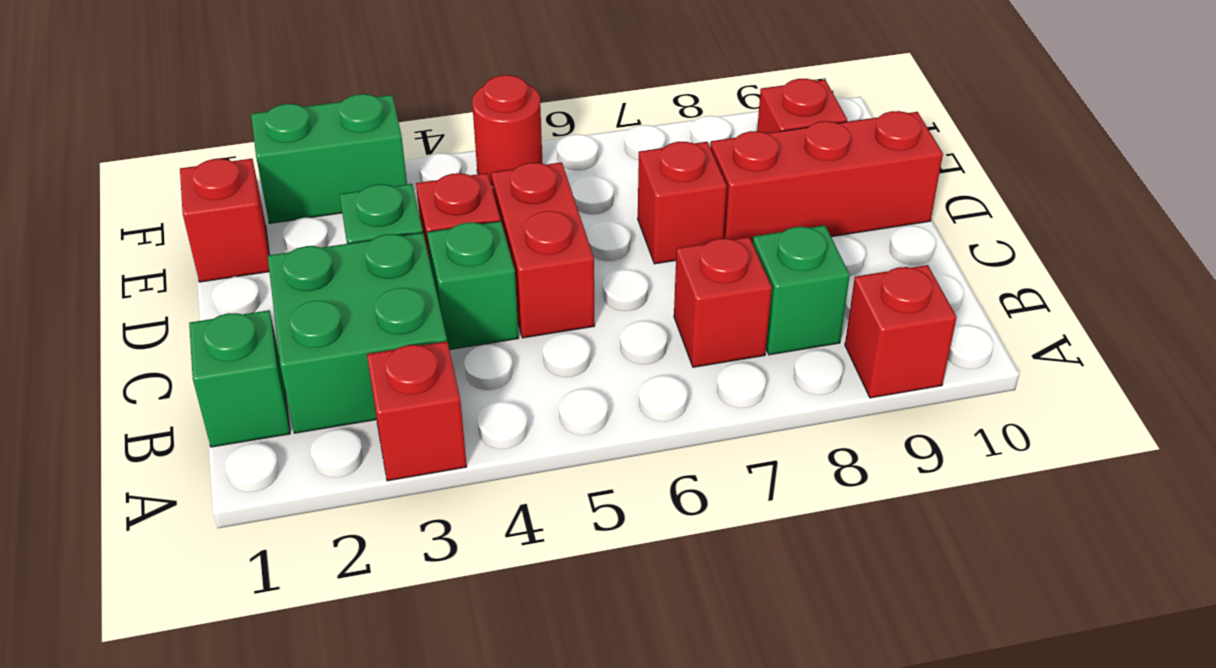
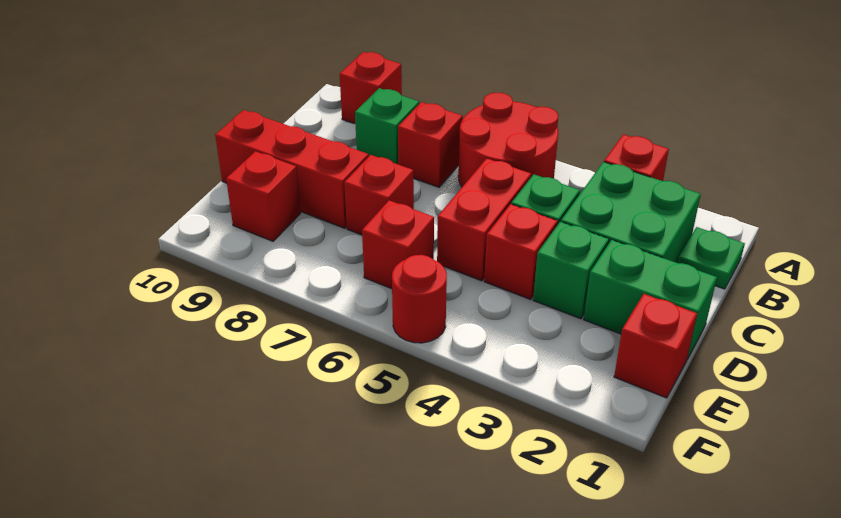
none -> red round brick A5:B6 level 1
green brick B1 level 1 -> green plate B1 level 1
none -> red brick E6 level 1
green brick F2:F3 level 1 -> green brick D1:D2 level 1

